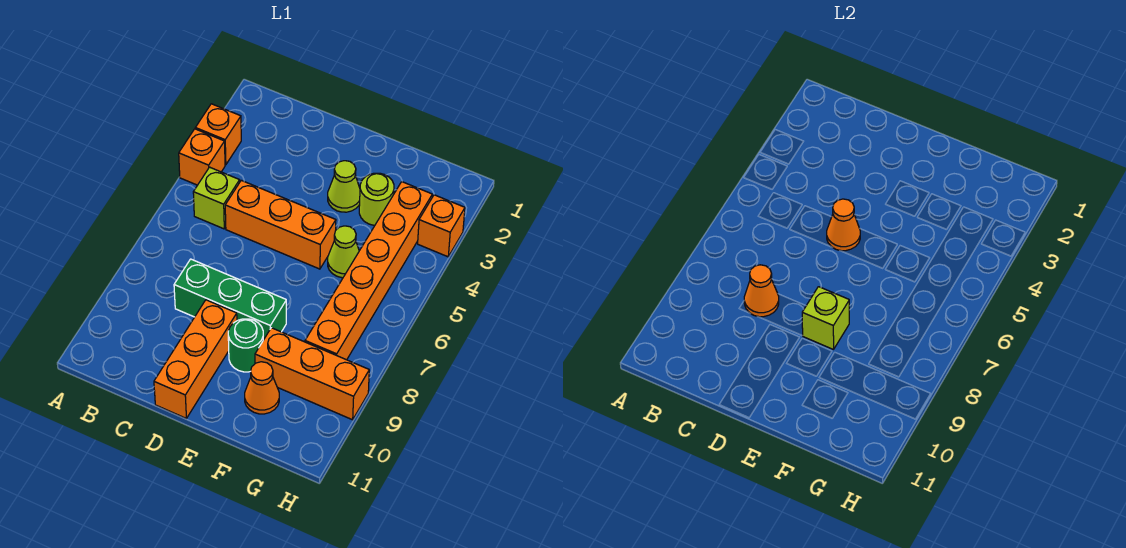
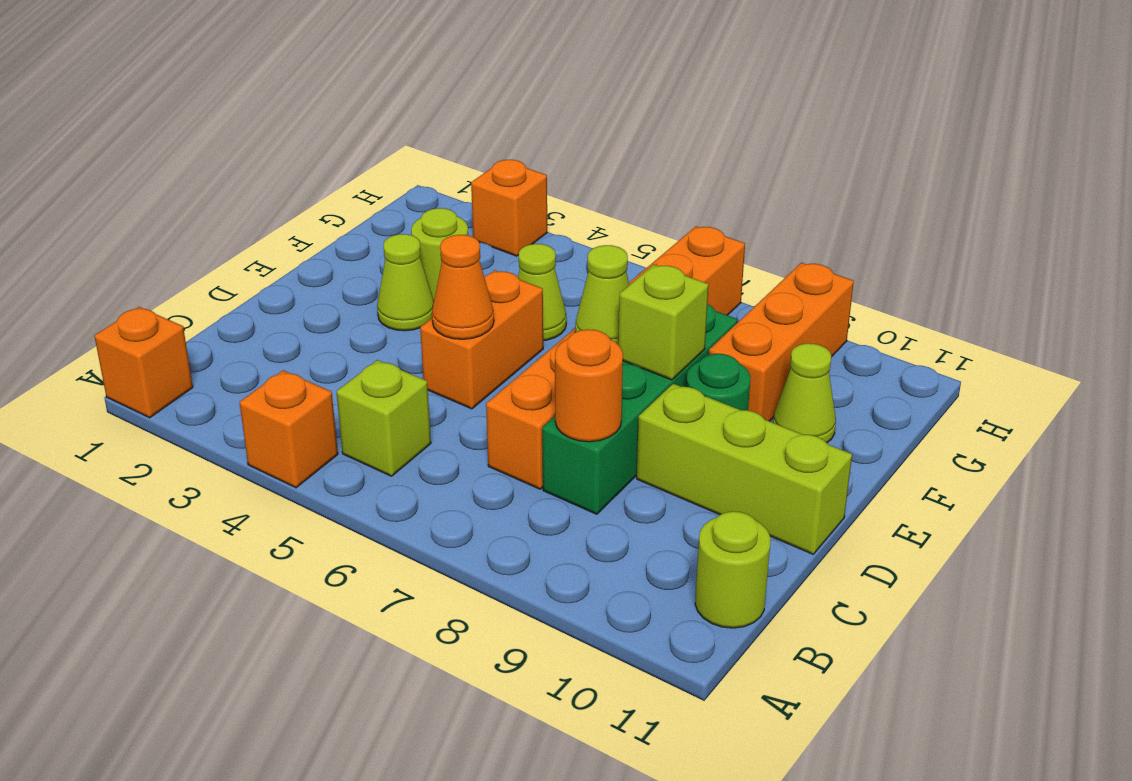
orange brick A3 level 1 -> orange brick A1 level 1
none -> lime round brick B11 level 1
orange brick C5:E5 level 1 -> orange brick D5:E5 level 1
green brick C8:E8 level 1 -> green brick C8:F8 level 1
orange cone C8 level 2 -> orange round brick C8 level 2
orange brick D9:D11 level 1 -> lime brick D9:D11 level 1
none -> lime cone E7 level 2
orange cone F10 level 1 -> lime cone F10 level 1
orange brick G3:G8 level 1 -> orange brick C7:H7 level 1

